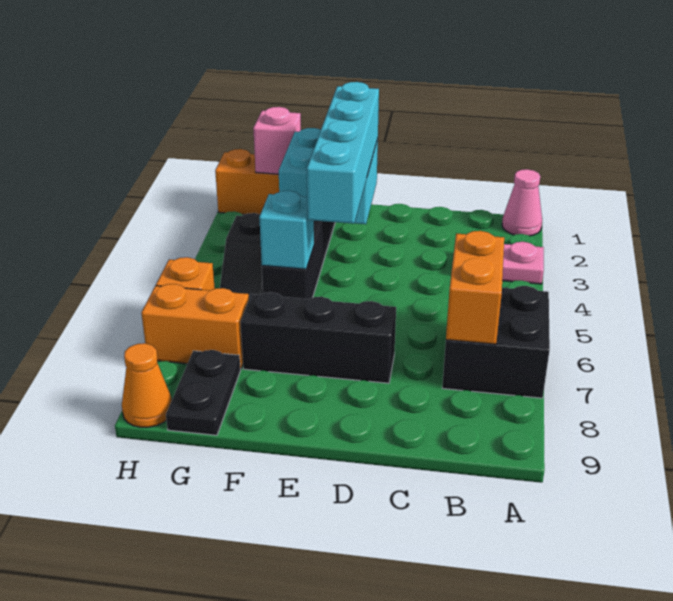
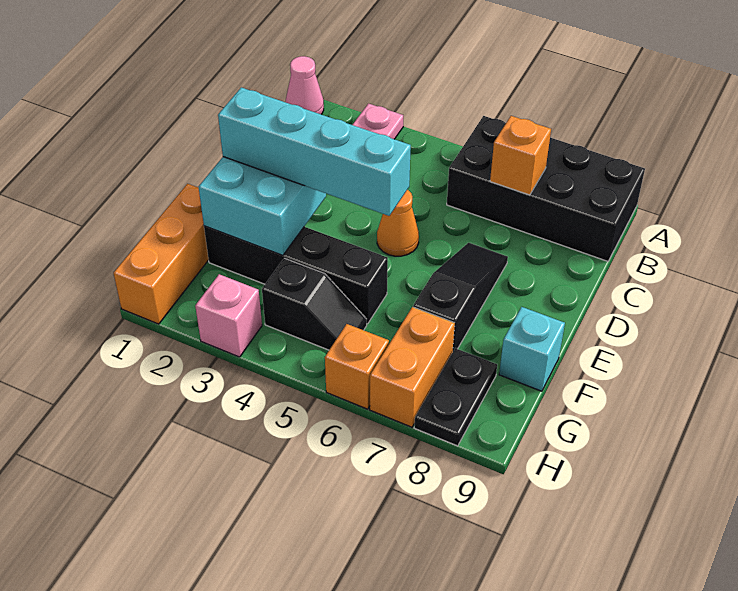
black brick A6:B7 level 1 -> black brick A6:B9 level 1
orange brick B6:B7 level 2 -> orange brick B7 level 2
black brick D7:F7 level 1 -> black slope D7:F7 level 1 top F
cyan brick F5 level 2 -> cyan brick F9 level 1
pink brick G1 level 2 -> pink brick H3 level 1
black plate G8:G9 level 1 -> black plate G8:H8 level 1
orange cone H9 level 1 -> orange cone D5 level 1

